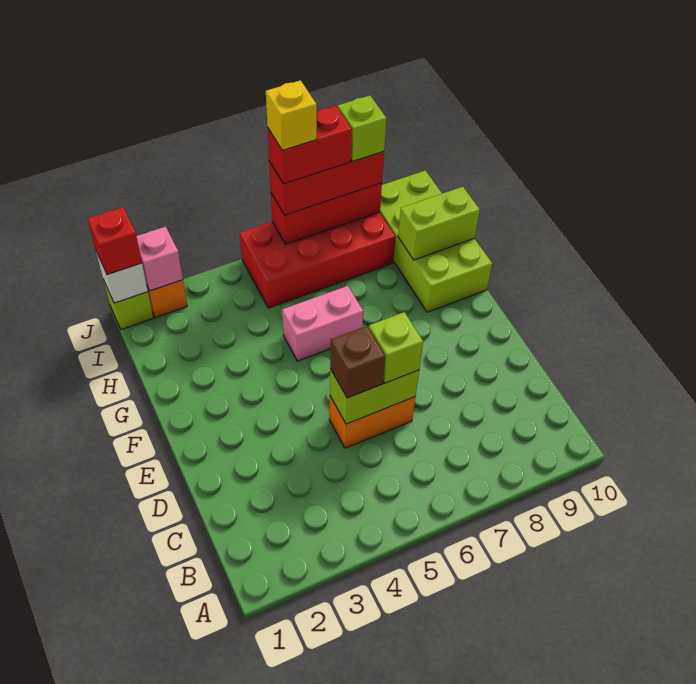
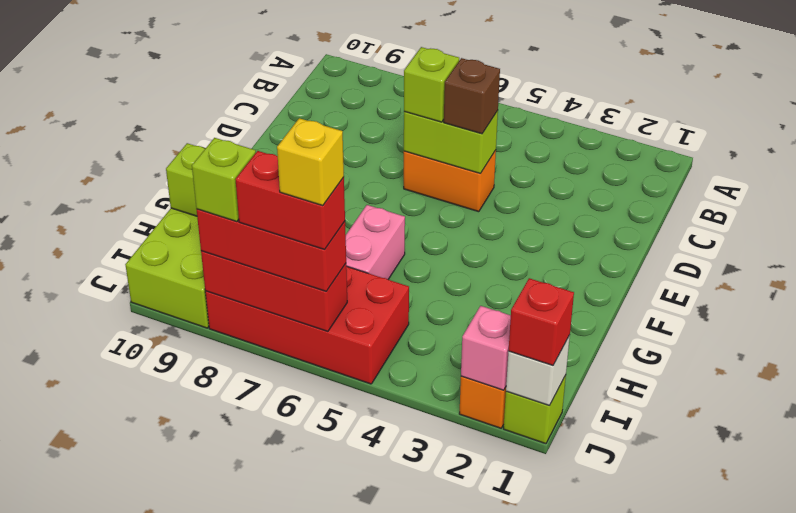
pink brick G5:G6 level 1 -> pink brick G6:H6 level 1

